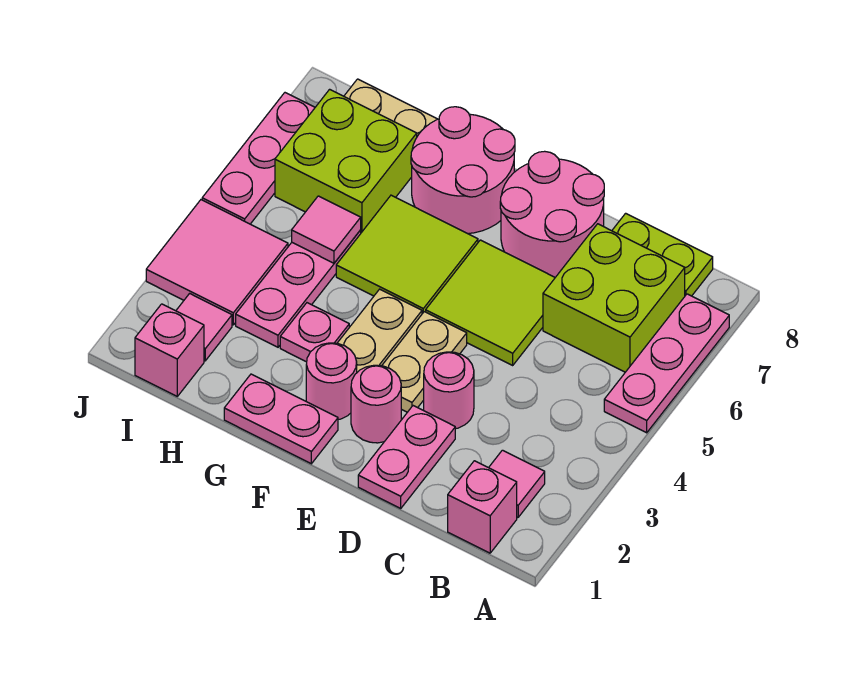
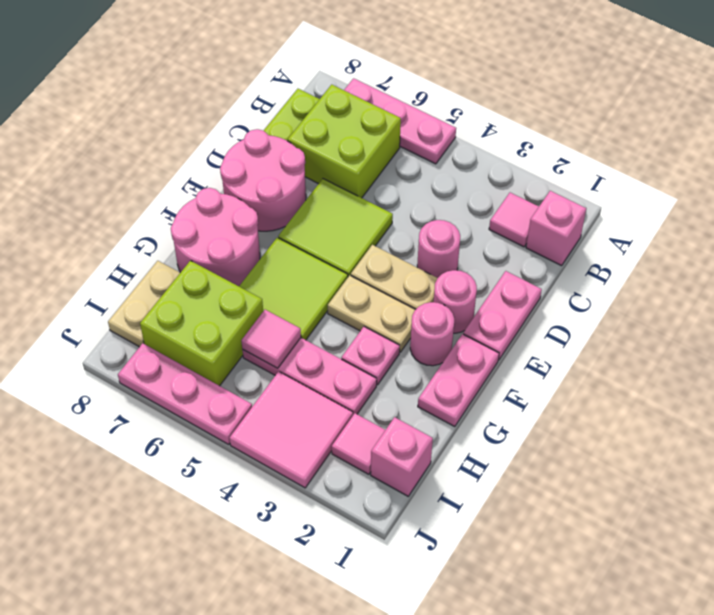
pink plate D1:D2 level 1 -> pink plate D1:E1 level 1

